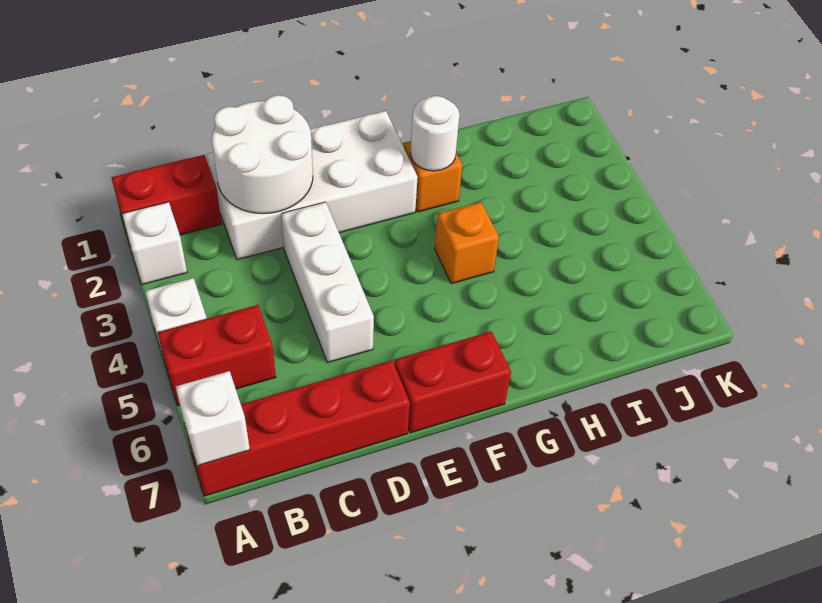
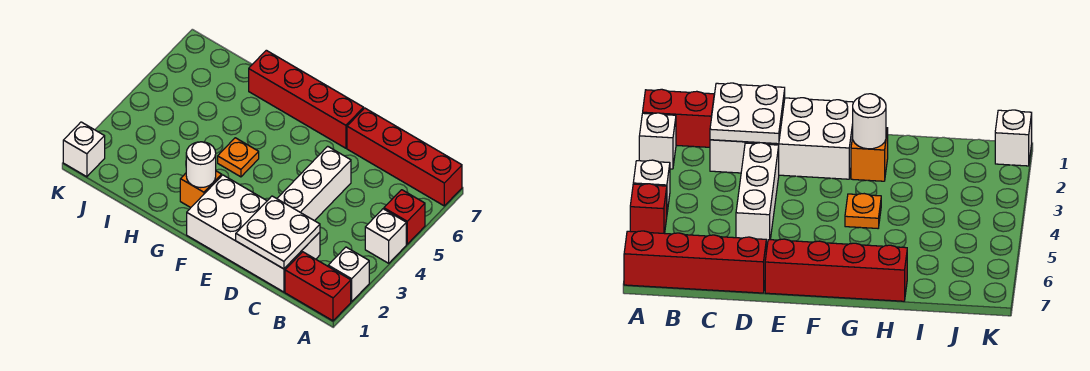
red brick A5:B5 level 1 -> red brick A5 level 1
white brick A7 level 2 -> white brick K1 level 1
white round brick C1:D2 level 2 -> white plate C1:D2 level 2
red brick E7:F7 level 1 -> red brick E7:H7 level 1
orange brick G4 level 1 -> orange plate G4 level 1

